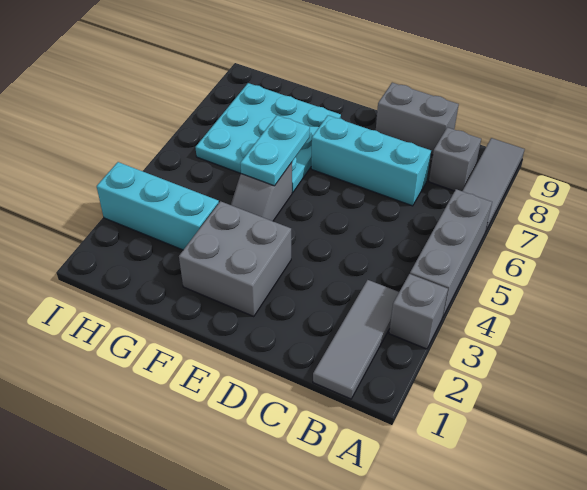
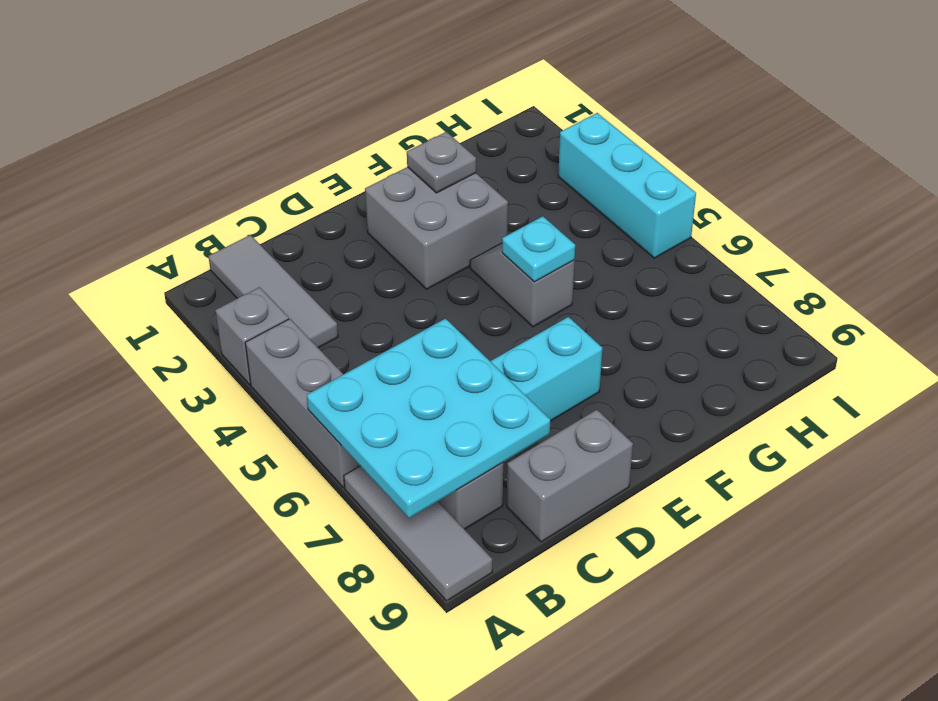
none -> grey plate F2 level 2
cyan plate F5:F6 level 2 -> cyan plate F5 level 2
cyan plate F6:H8 level 1 -> cyan plate A6:C8 level 2
cyan brick G3:I3 level 1 -> cyan brick I3:I5 level 1

